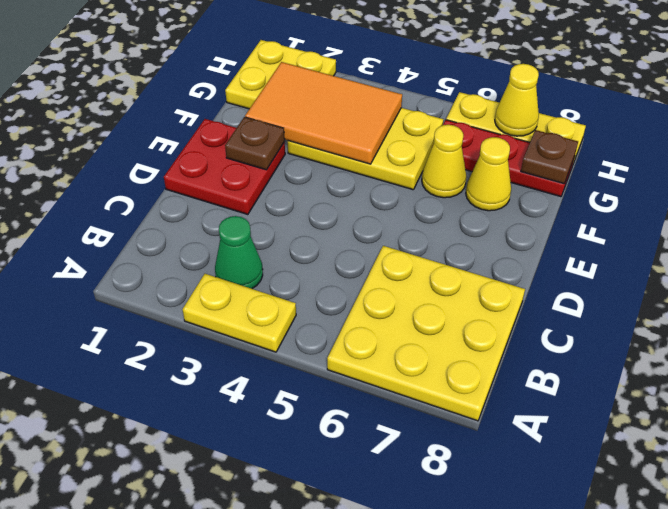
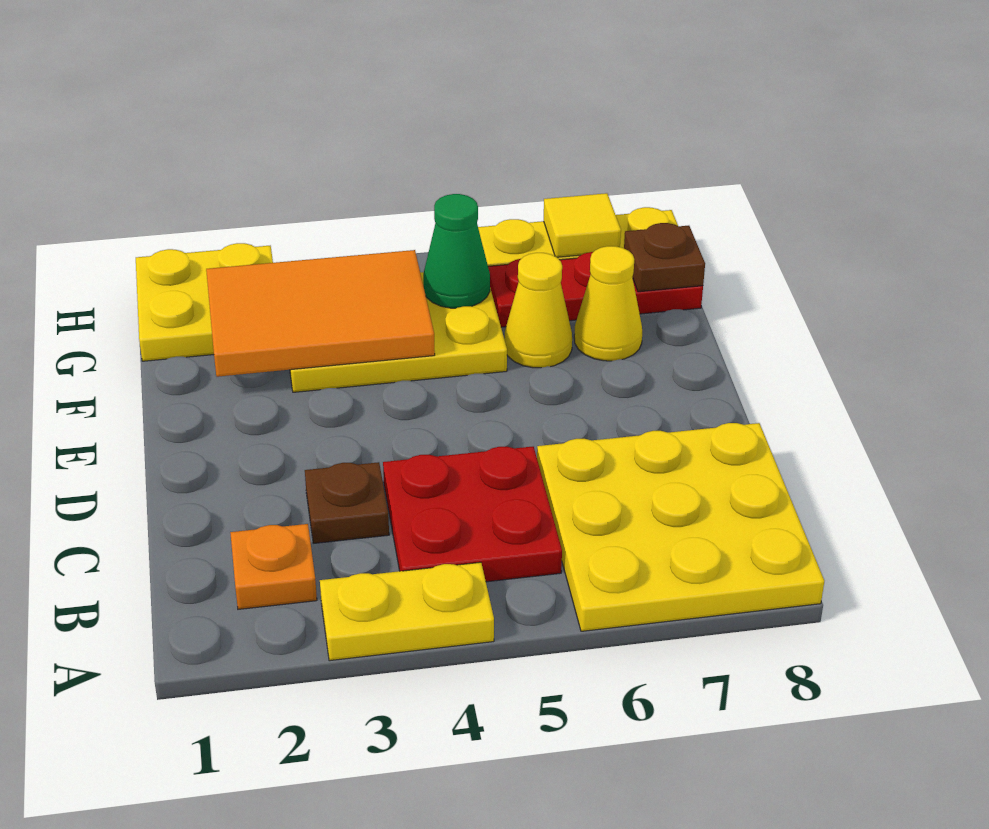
none -> orange plate B2 level 1
green cone B3 level 1 -> green cone G5 level 2
red plate D1:E2 level 1 -> red plate B4:C5 level 1
brown plate E2 level 2 -> brown plate C3 level 1
yellow cone H7 level 2 -> yellow tile H7 level 2

